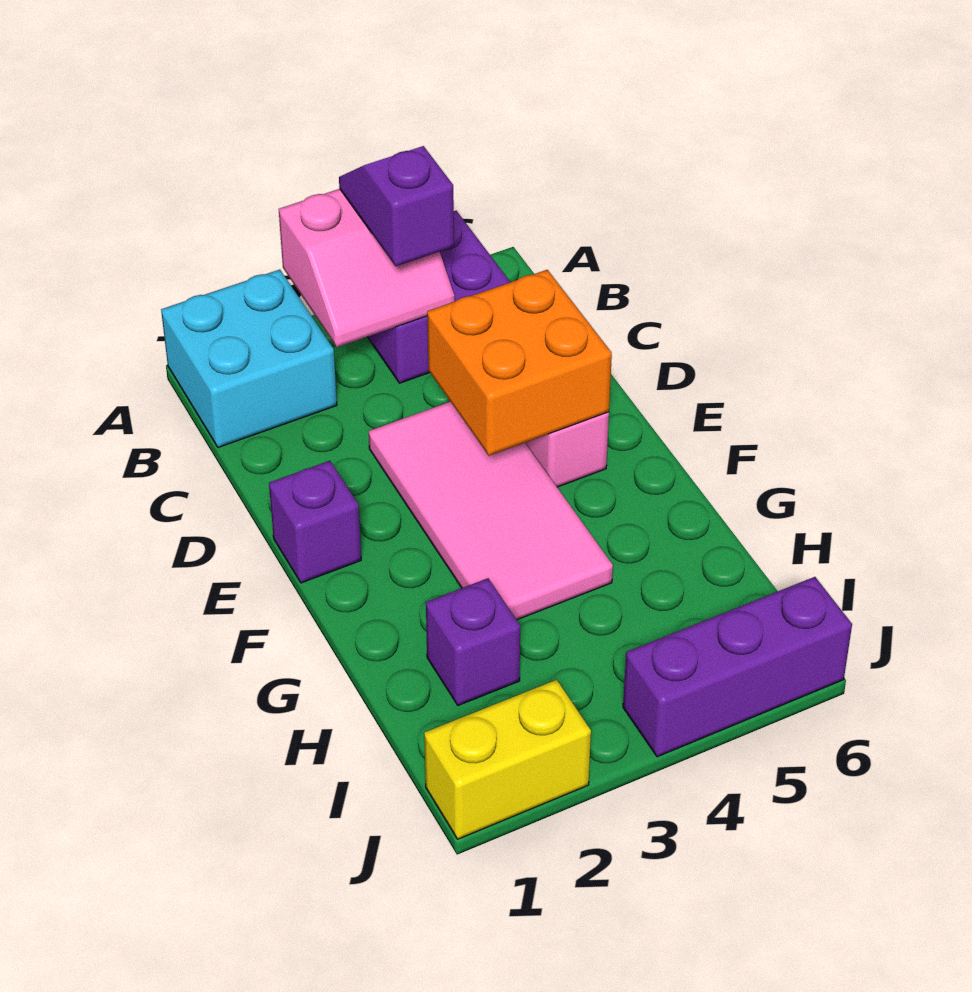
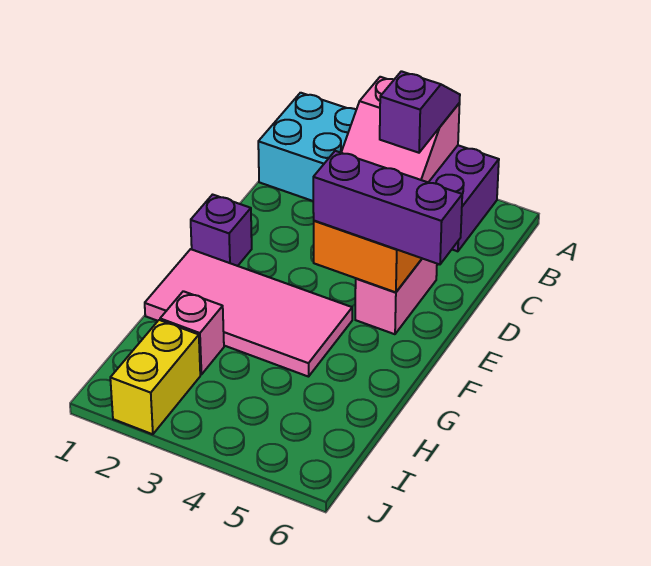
pink tile D3:G4 level 1 -> pink tile F1:G4 level 1
purple brick H2 level 1 -> pink brick H2 level 1
yellow brick J1:J2 level 1 -> yellow brick I2:J2 level 1
purple brick J4:J6 level 1 -> purple brick E4:E6 level 3

